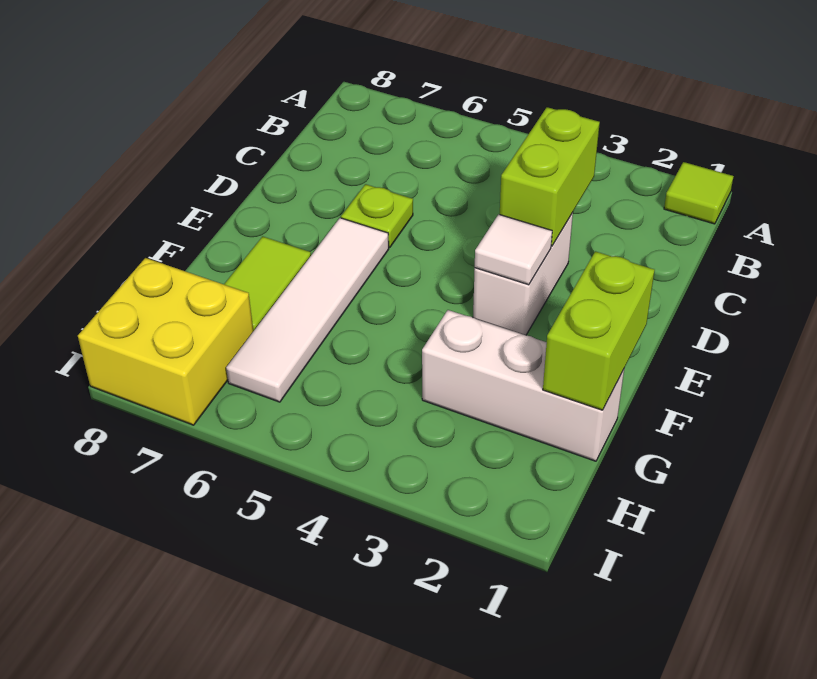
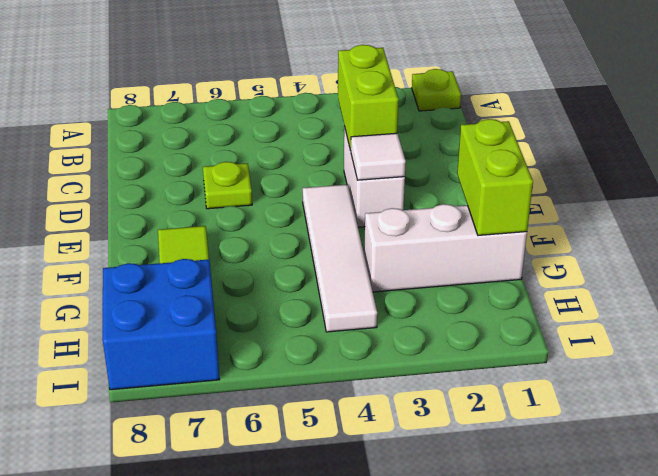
lime tile A1 level 1 -> lime plate A1 level 1
white tile E6:H6 level 1 -> white tile E4:H4 level 1
yellow brick H7:I8 level 1 -> blue brick H7:I8 level 1

